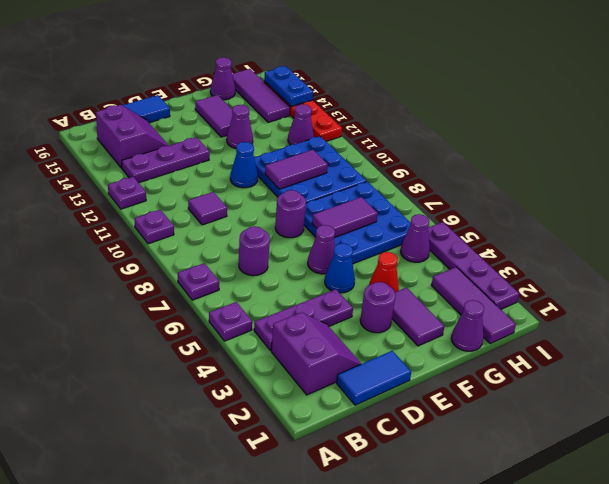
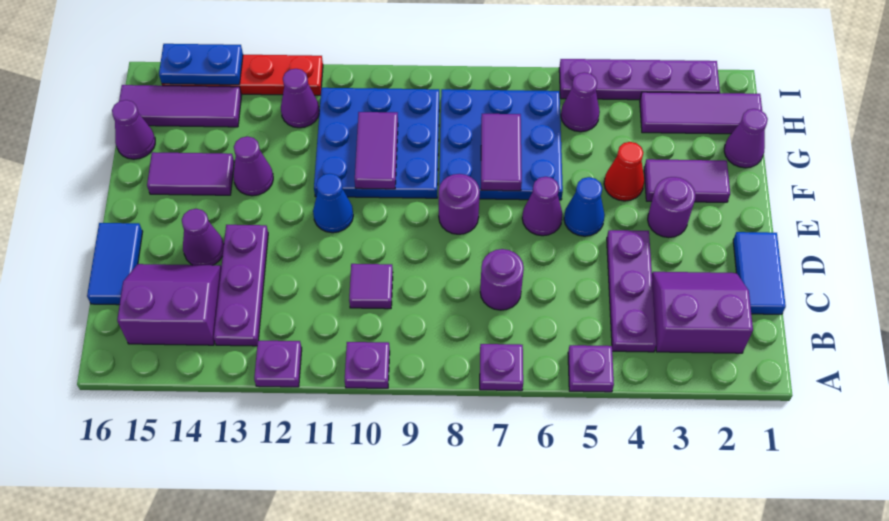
none -> purple cone D14 level 1

